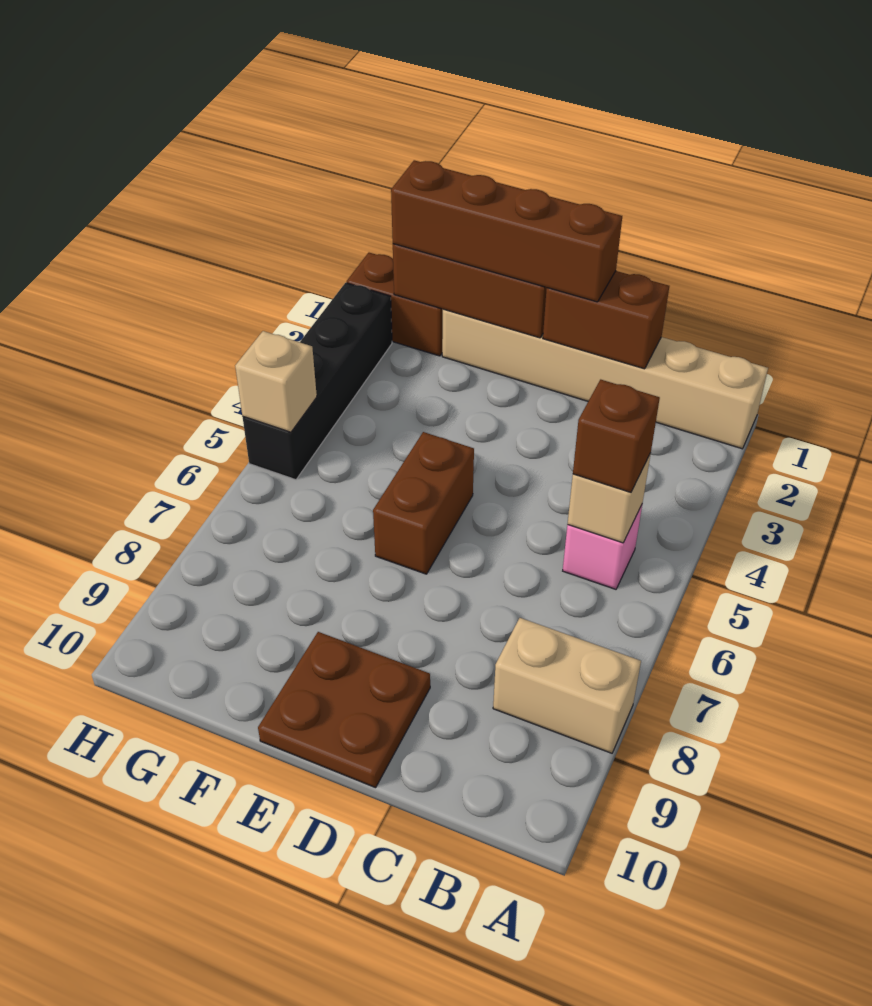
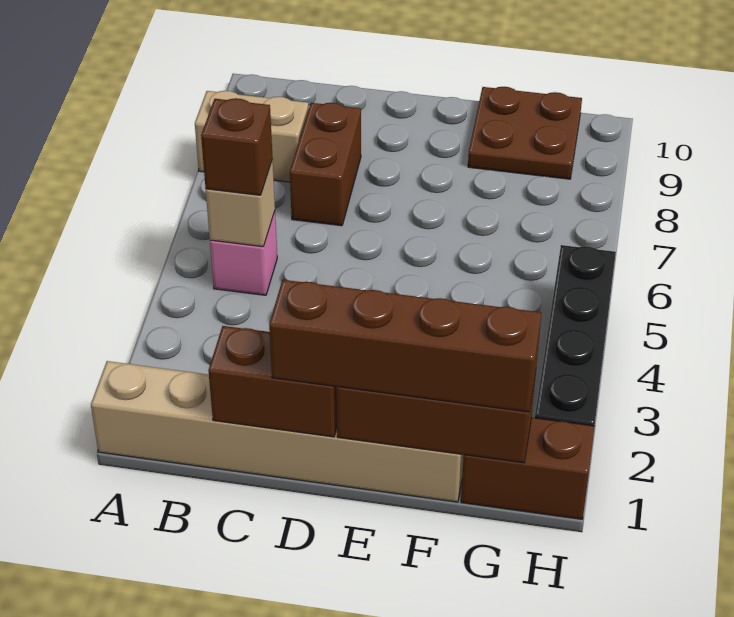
brown plate D9:E10 level 1 -> brown plate F9:G10 level 1
brown brick E5:E6 level 1 -> brown brick C7:C8 level 1
tan brick H5 level 2 -> none

